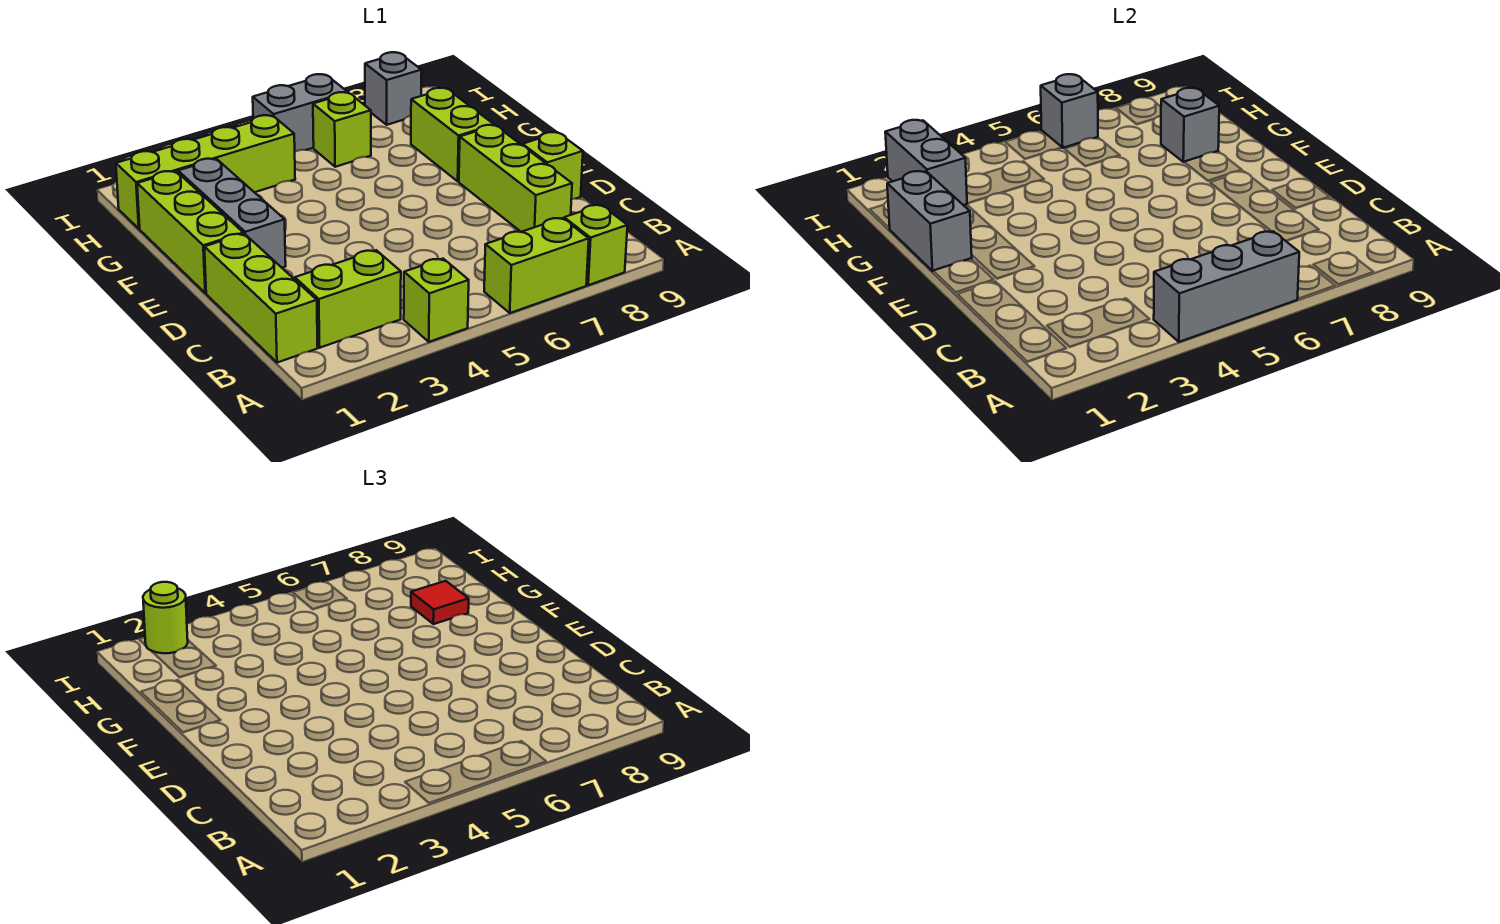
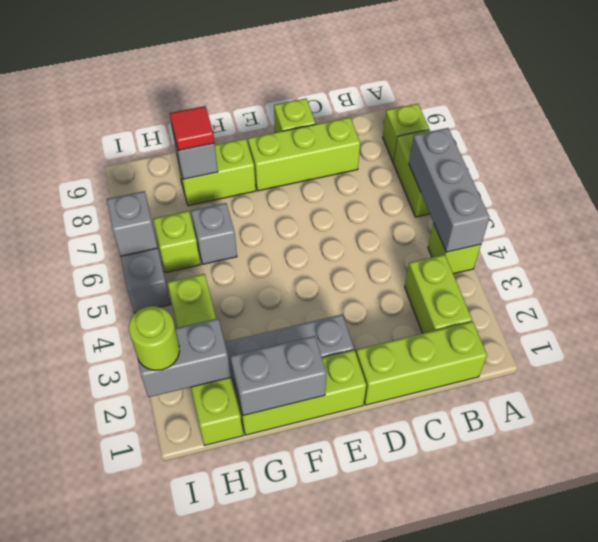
grey brick I8 level 1 -> grey brick G6 level 1

